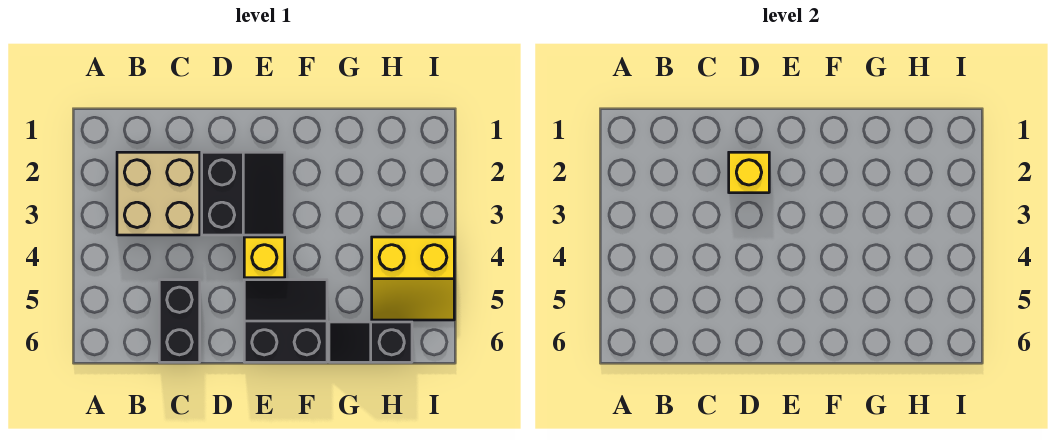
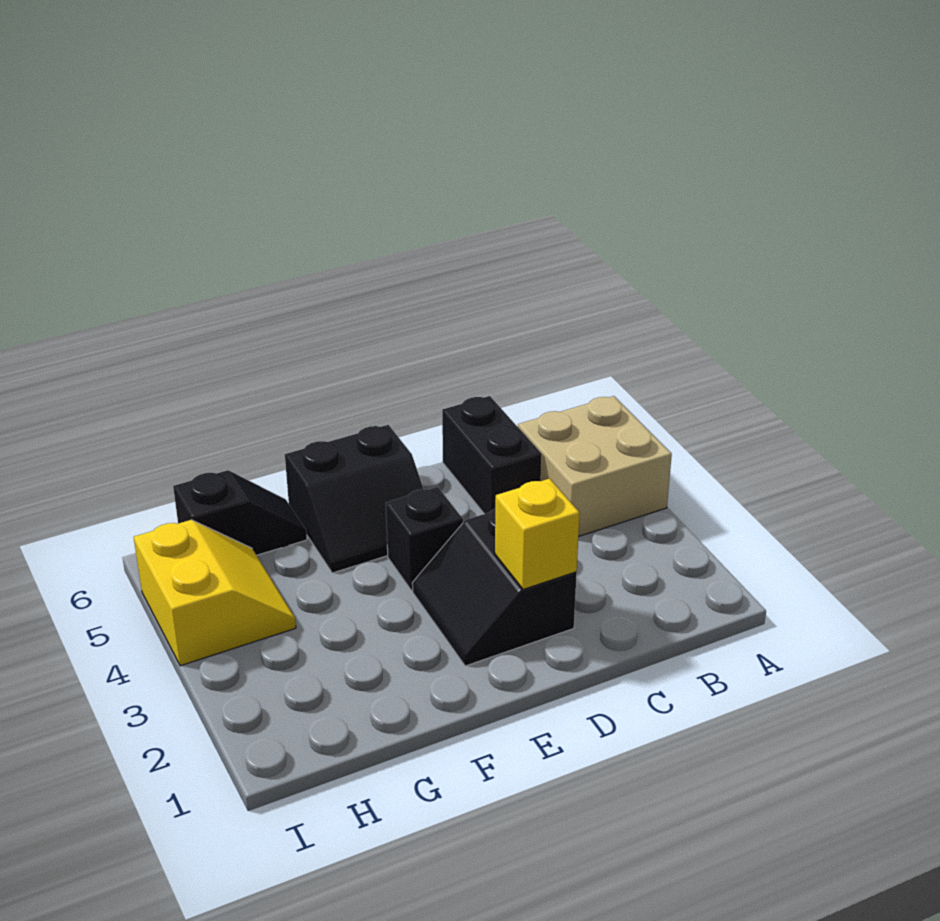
tan brick B2:C3 level 1 -> tan brick A4:B5 level 1
yellow brick E4 level 1 -> black brick E4 level 1
yellow slope H4:I5 level 1 top 4 -> yellow slope H4:I5 level 1 top I

